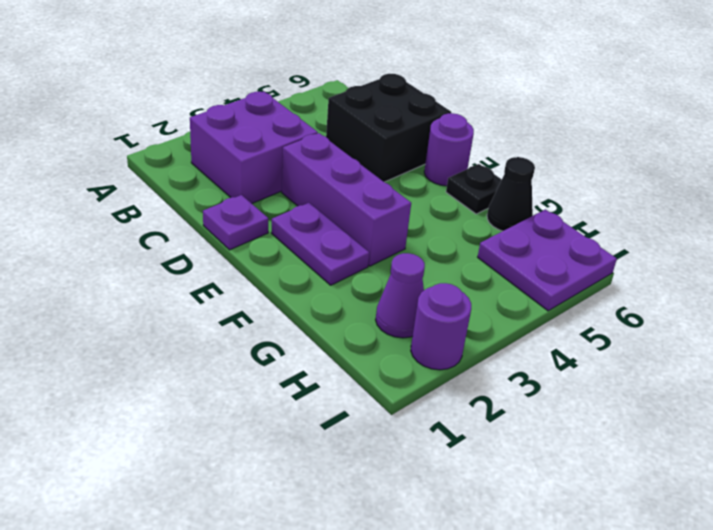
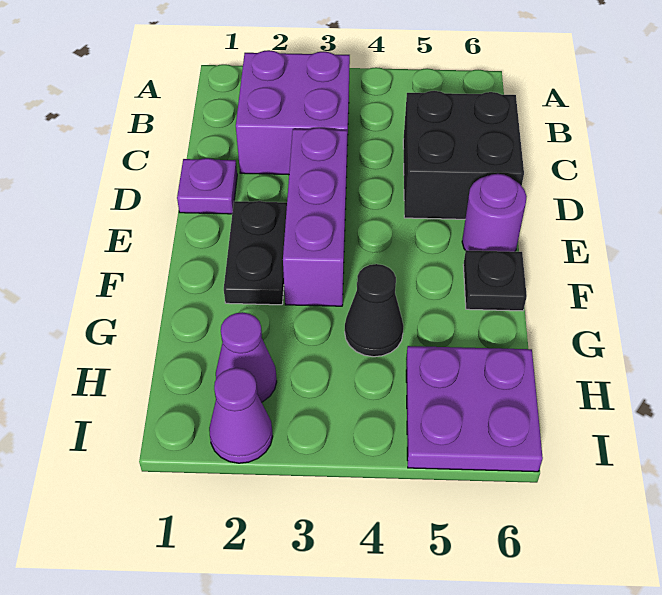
purple plate E2:F2 level 1 -> black plate E2:F2 level 1
black cone G6 level 1 -> black cone G4 level 1
purple round brick I2 level 1 -> purple cone I2 level 1

